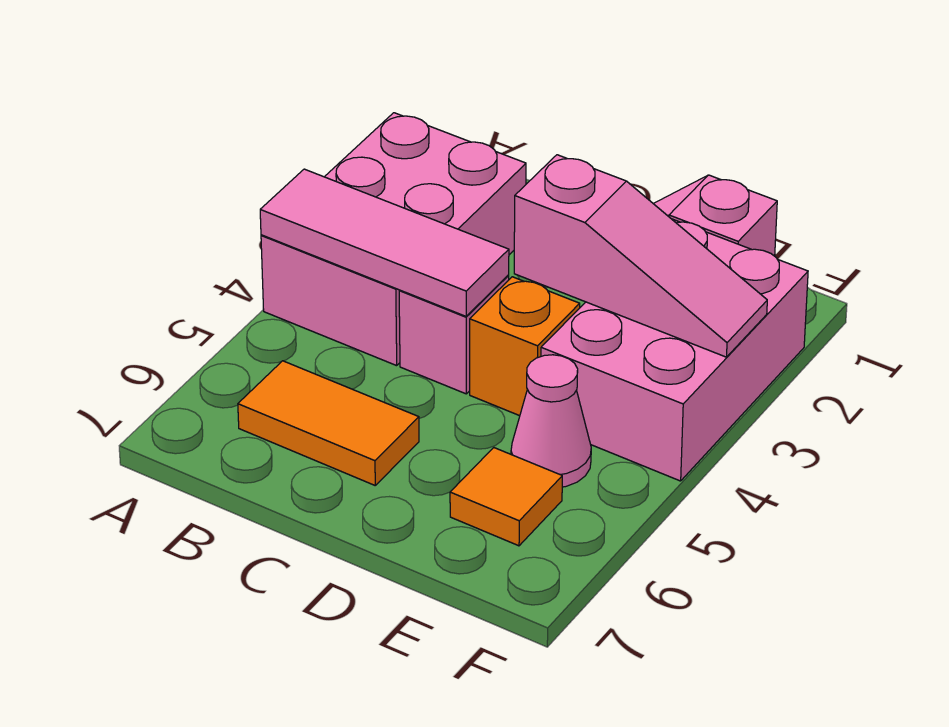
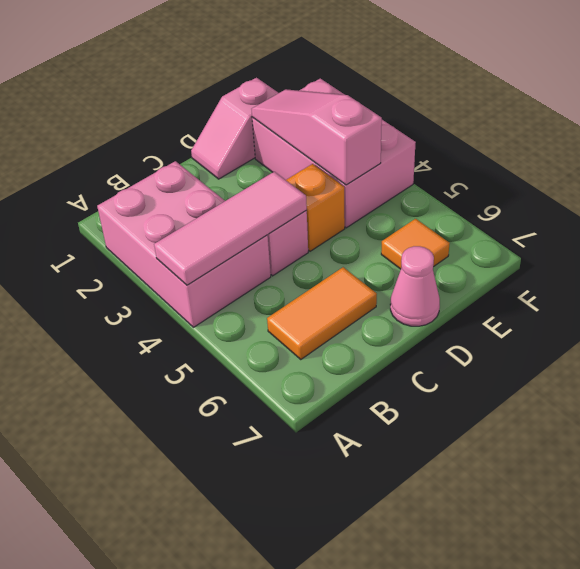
pink slope D3:F3 level 2 top D -> pink slope E2:E4 level 2 top 4
pink cone E5 level 1 -> pink cone D7 level 1

